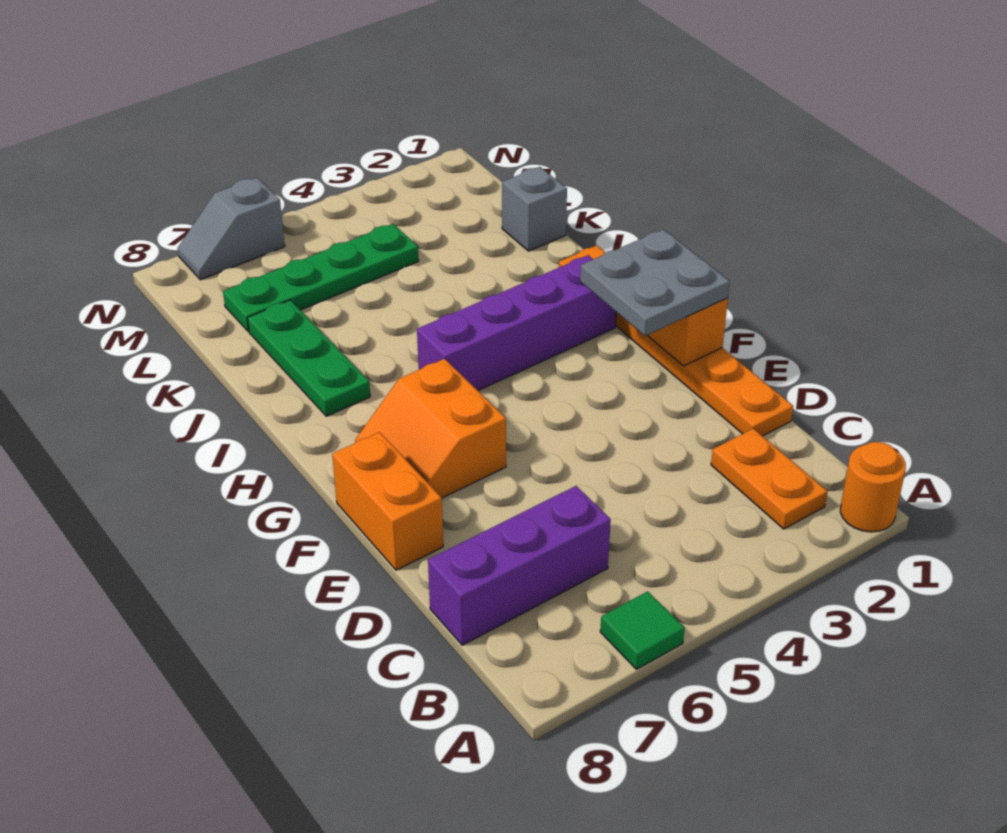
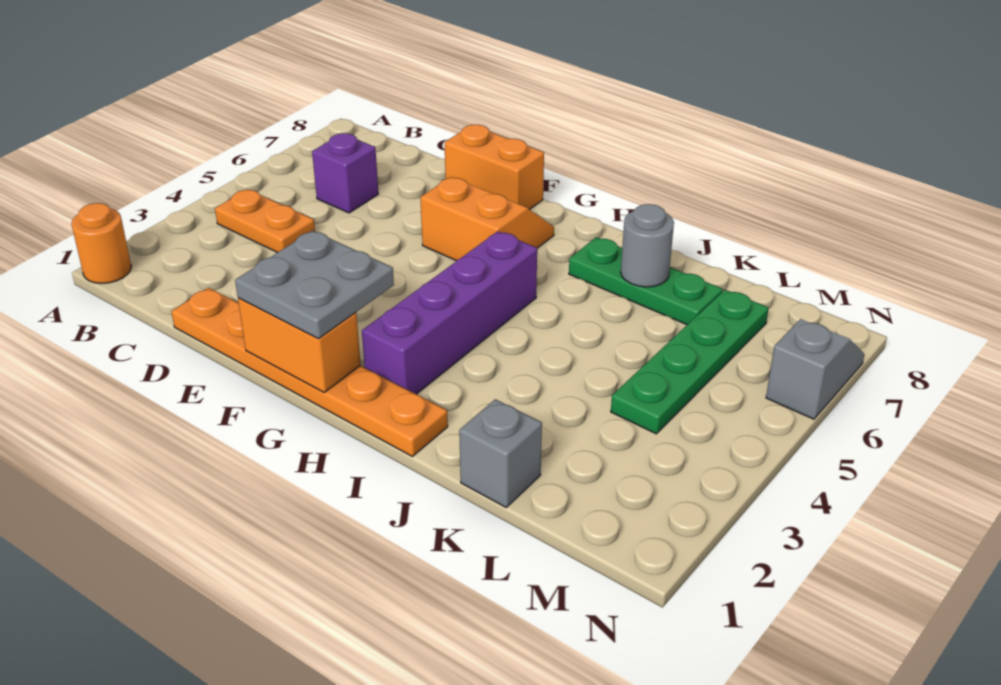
green tile A6 level 1 -> none
orange plate B2:C2 level 1 -> orange plate B4:C4 level 1
purple brick C6:C8 level 1 -> purple brick C6 level 1
none -> grey round brick J7 level 2

